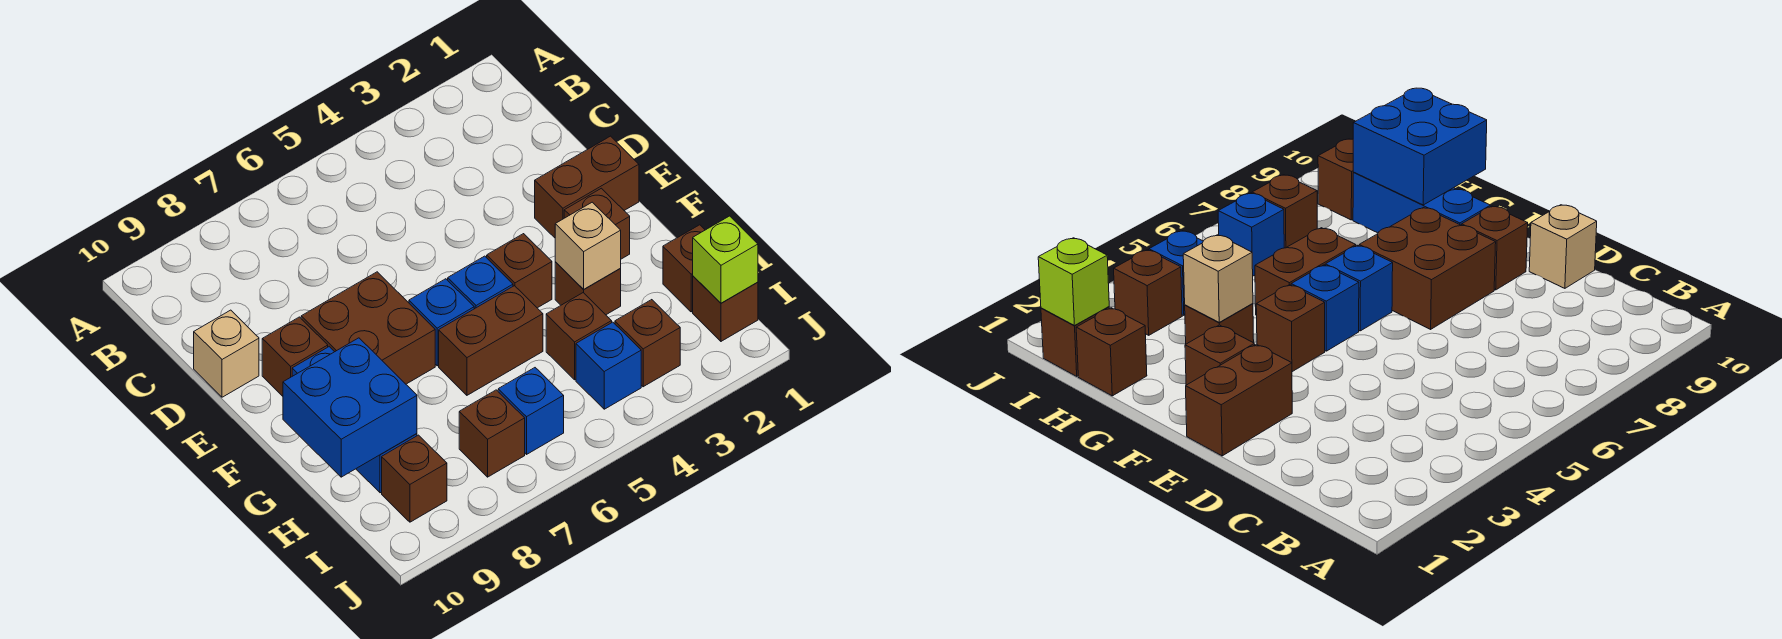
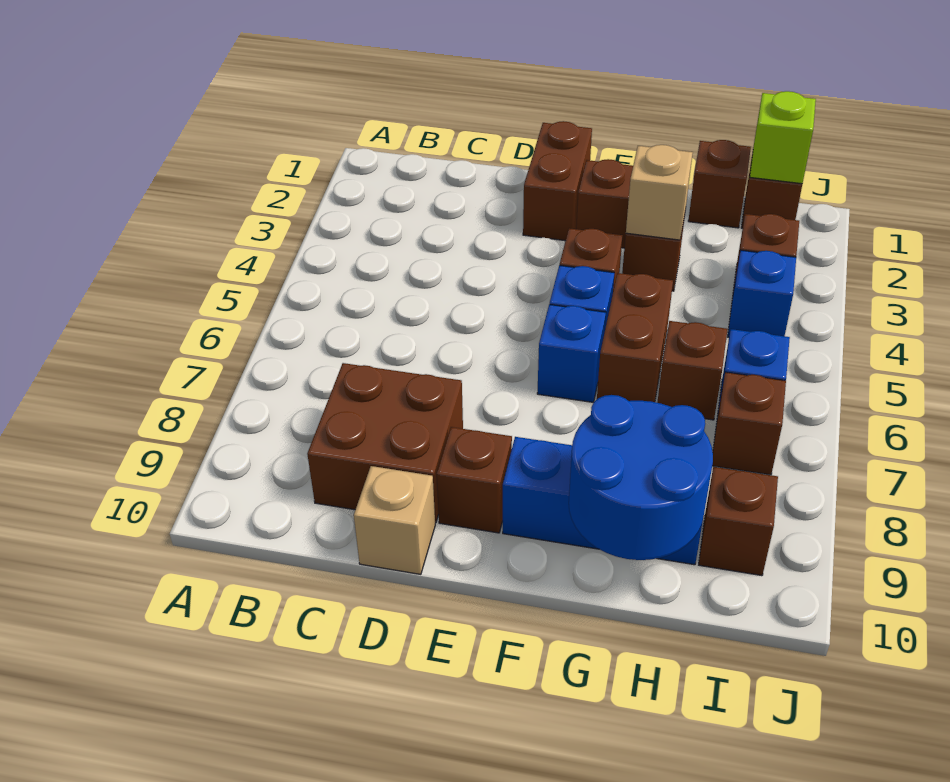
brown brick E7:F8 level 1 -> brown brick C8:D9 level 1
blue brick G9:H10 level 2 -> blue round brick G9:H10 level 2
brown brick H4 level 1 -> brown brick H6 level 1

